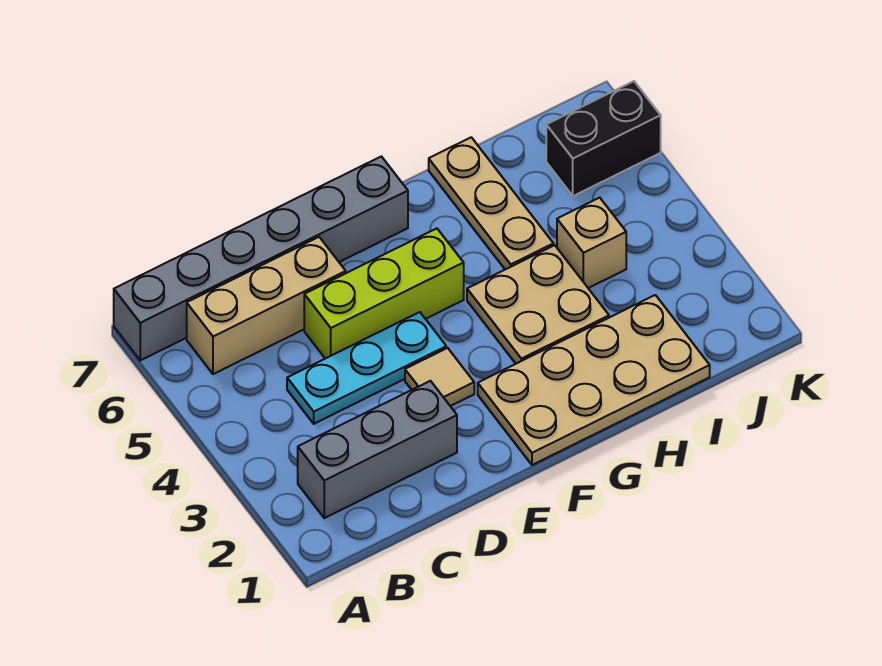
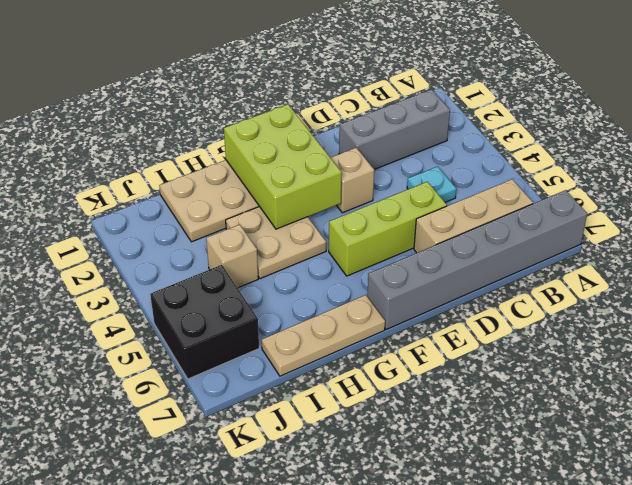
cyan plate C4:E4 level 1 -> cyan plate C4 level 1
tan tile E3 level 1 -> tan brick E3 level 1
none -> lime brick F1:G3 level 2
tan plate H5:H7 level 1 -> tan plate G7:I7 level 1
black brick J6:K6 level 1 -> black brick J5:K6 level 1

